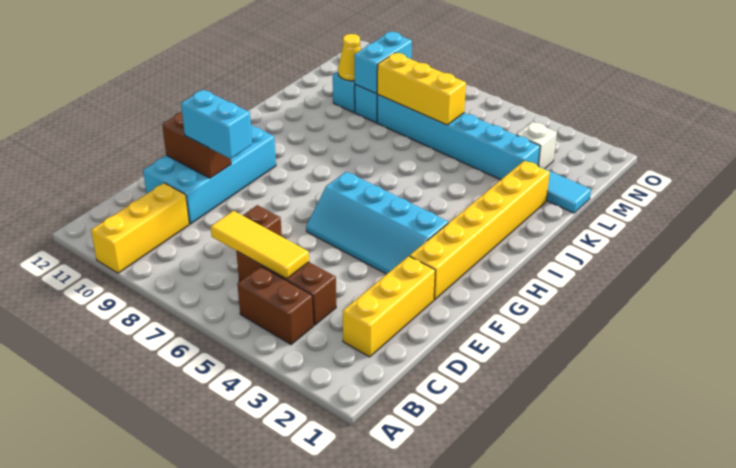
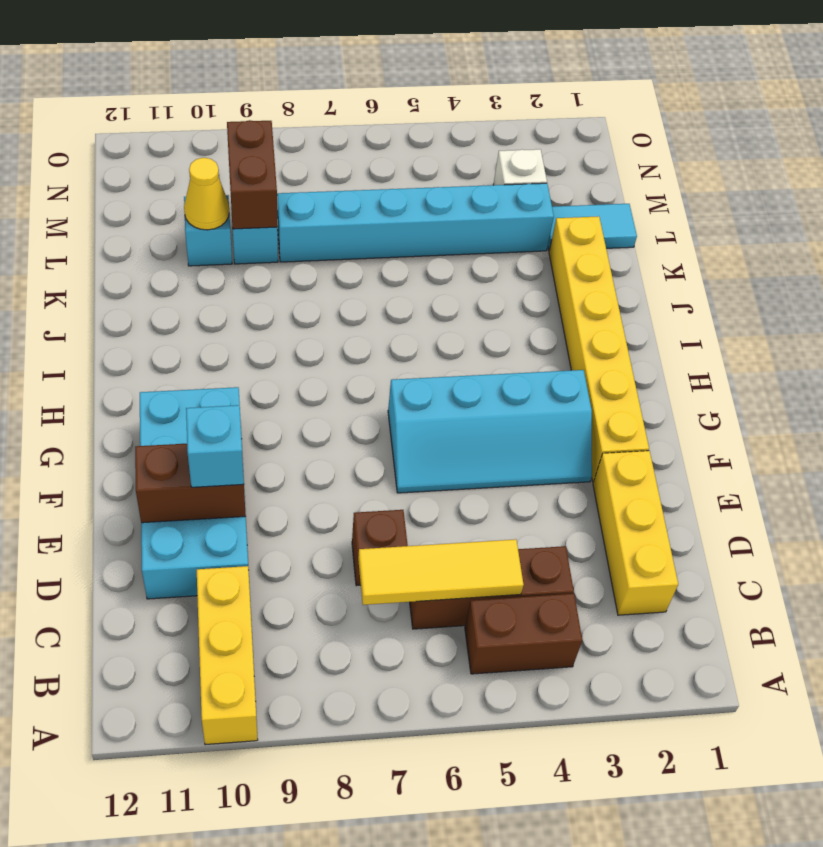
cyan brick E9:E10 level 3 -> cyan brick E10 level 3
yellow brick L6:L8 level 2 -> none
cyan brick L9:M9 level 2 -> brown brick L9:M9 level 2

